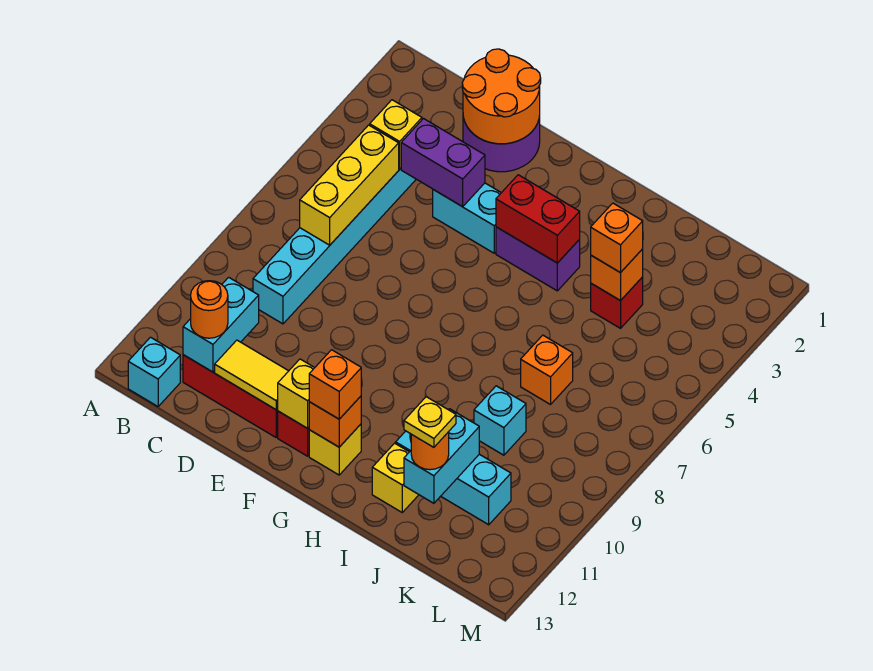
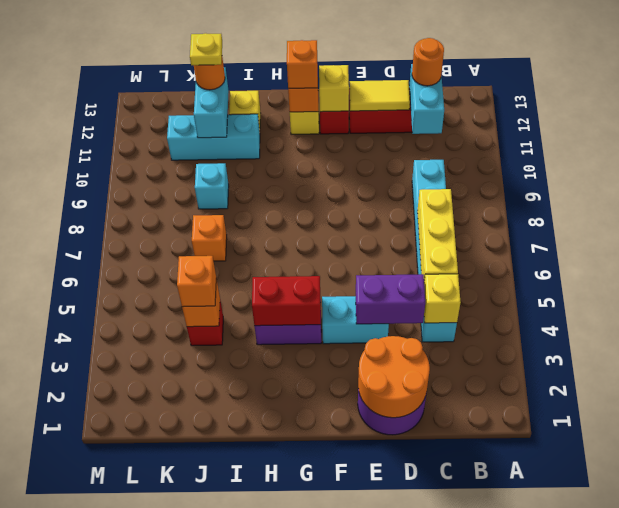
cyan brick B13 level 1 -> none

